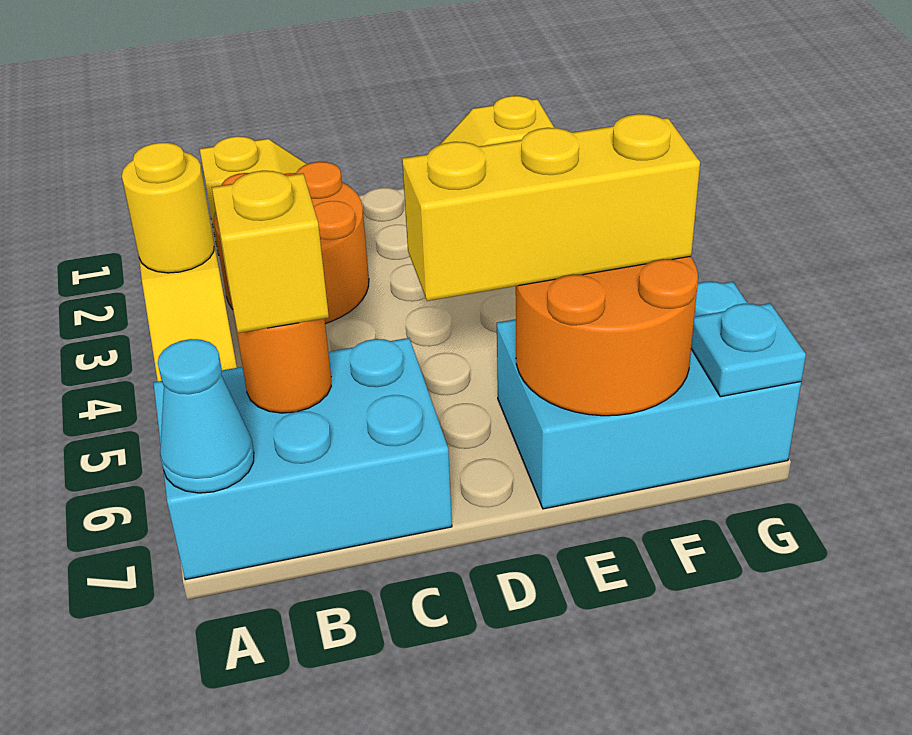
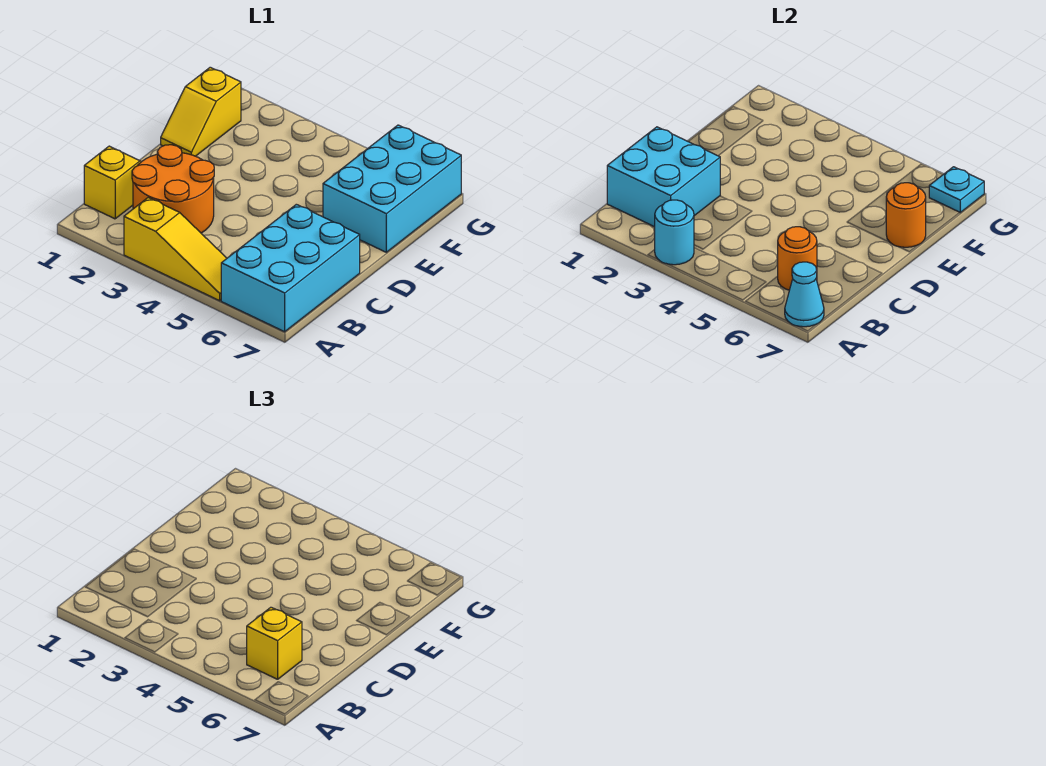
yellow round brick A3 level 2 -> cyan round brick A3 level 2
none -> cyan brick B1:C2 level 2
yellow brick D6:F6 level 3 -> none
orange round brick E6:F7 level 2 -> orange round brick E7 level 2

